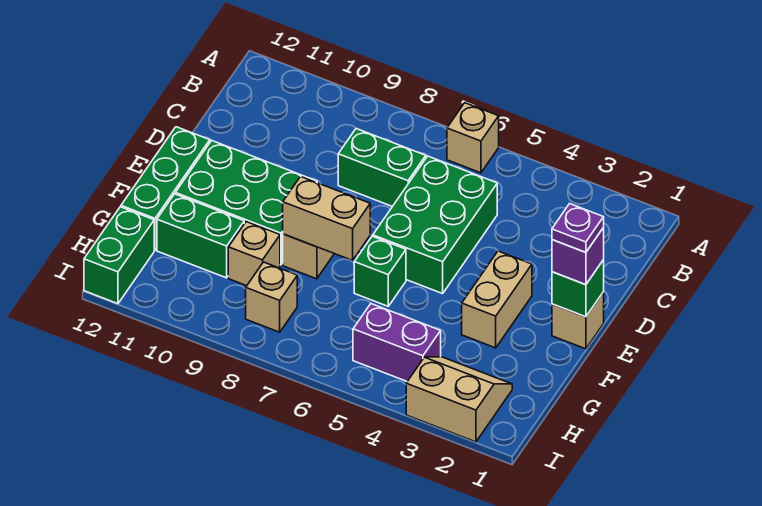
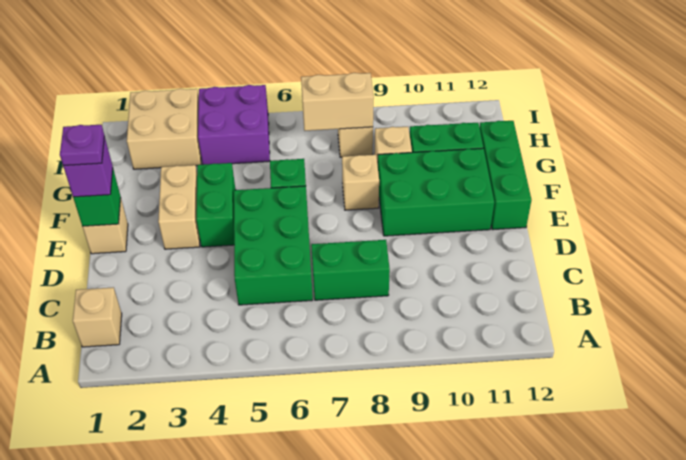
tan brick A6 level 1 -> tan brick B1 level 1
tan brick F7:F8 level 2 -> tan brick H7:H8 level 2
tan slope H2:I3 level 1 top I -> tan brick H2:I3 level 1
purple brick H4:H5 level 1 -> purple brick H4:I5 level 1
green brick H12:I12 level 1 -> green brick E4:F4 level 1

